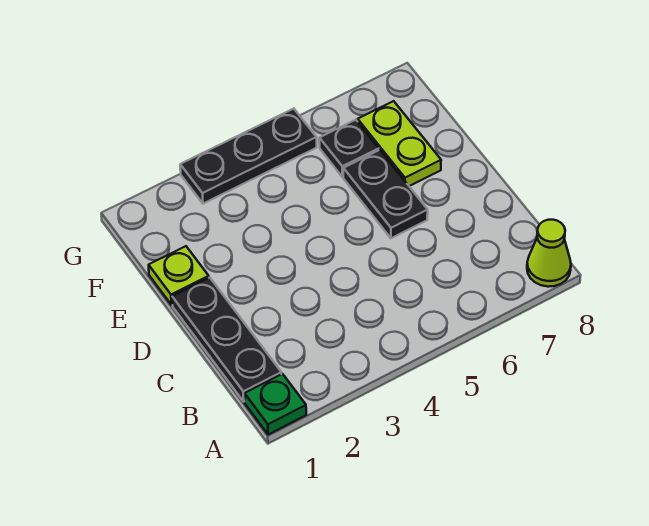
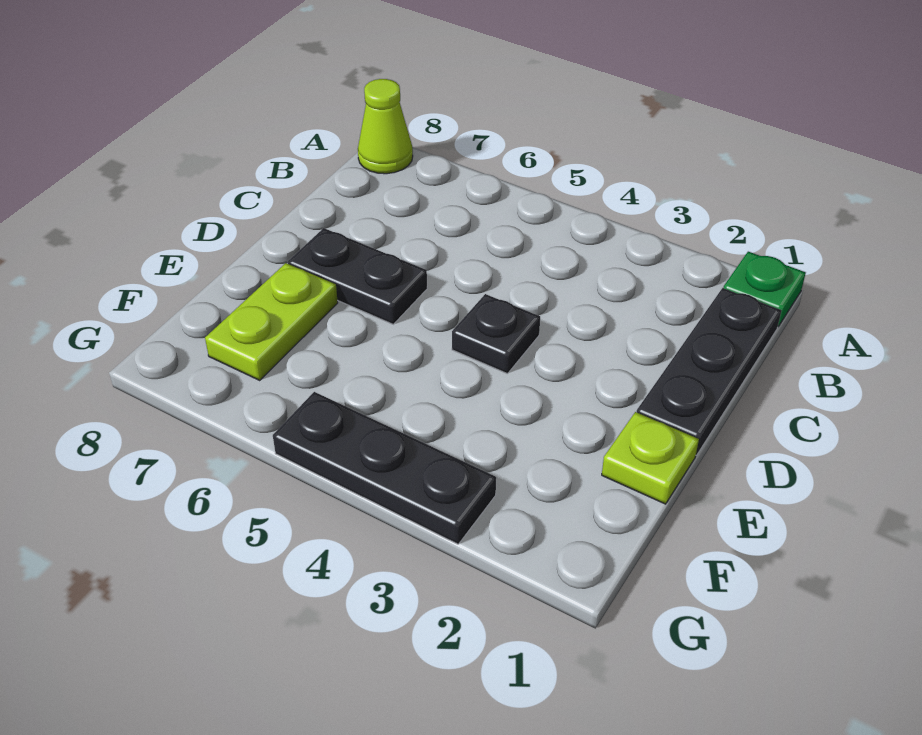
black plate D6:E6 level 1 -> black plate D6:D7 level 1
black plate F6 level 1 -> black plate D4 level 1

